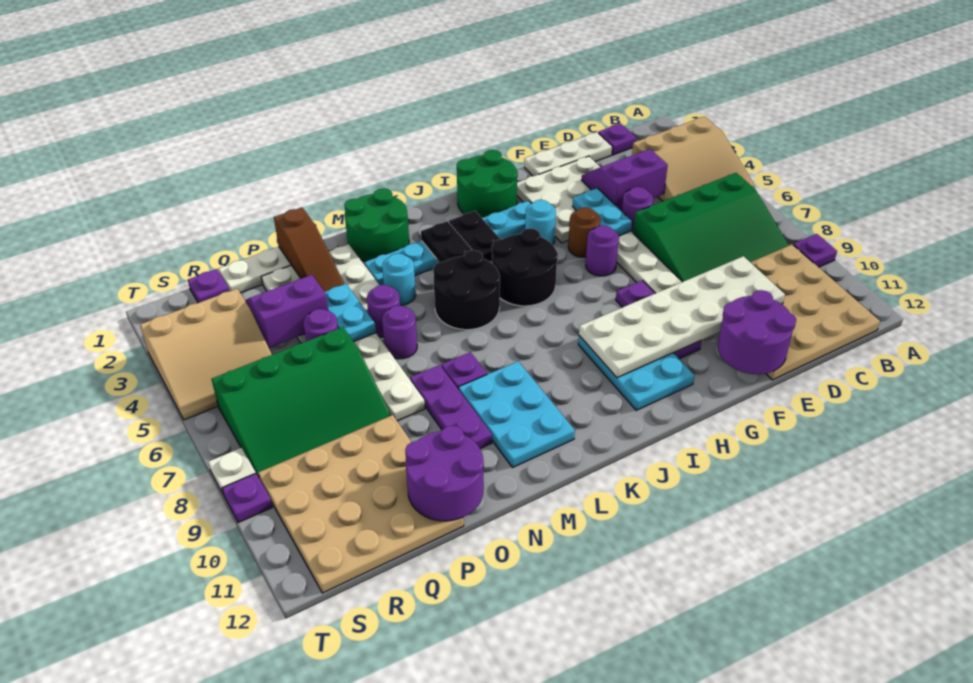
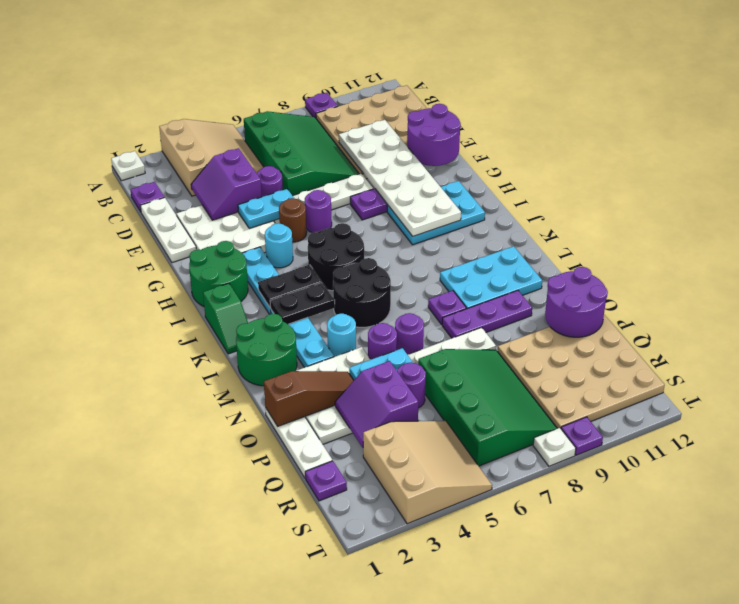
none -> white plate A1 level 1
none -> green slope J1:K1 level 1 top J

